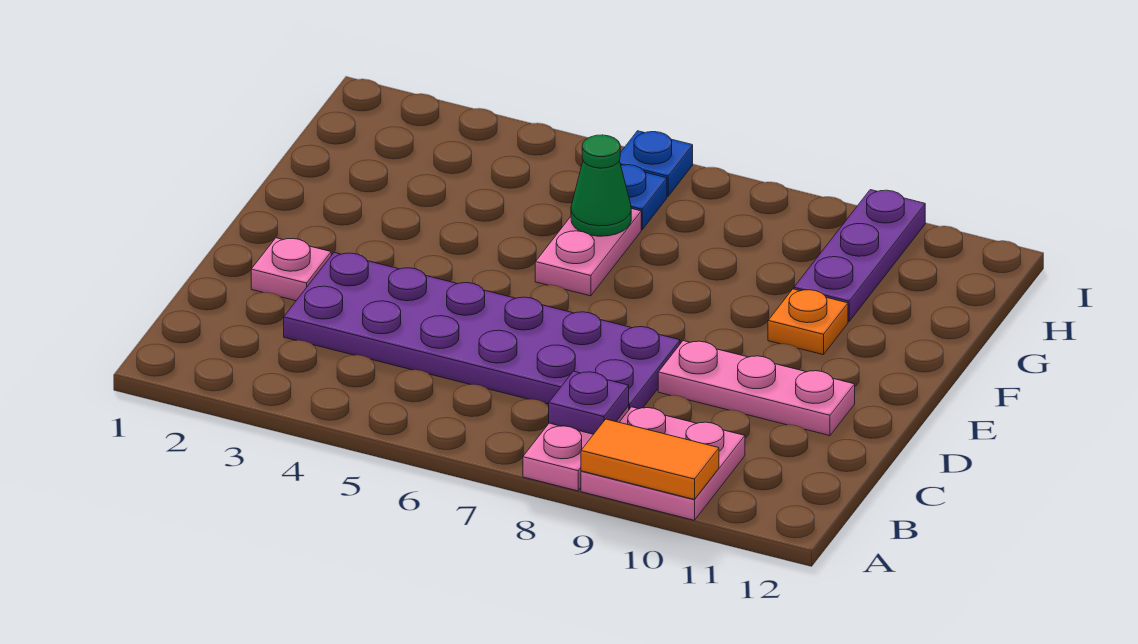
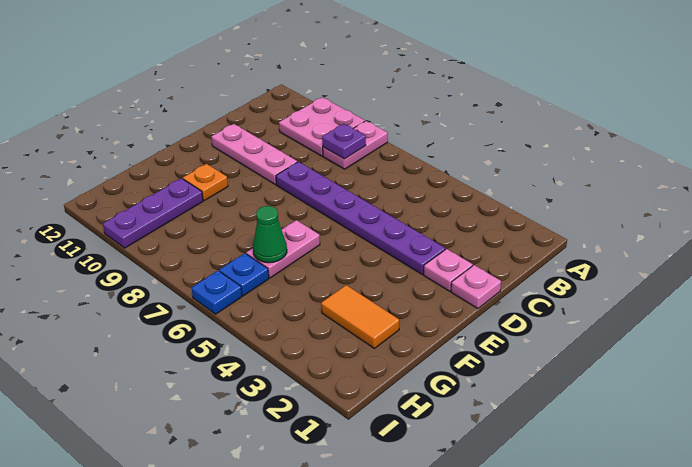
orange tile A9:A10 level 2 -> orange tile G2:G3 level 1
purple plate C3:D8 level 1 -> purple plate D3:D8 level 1
none -> pink plate D1 level 1

